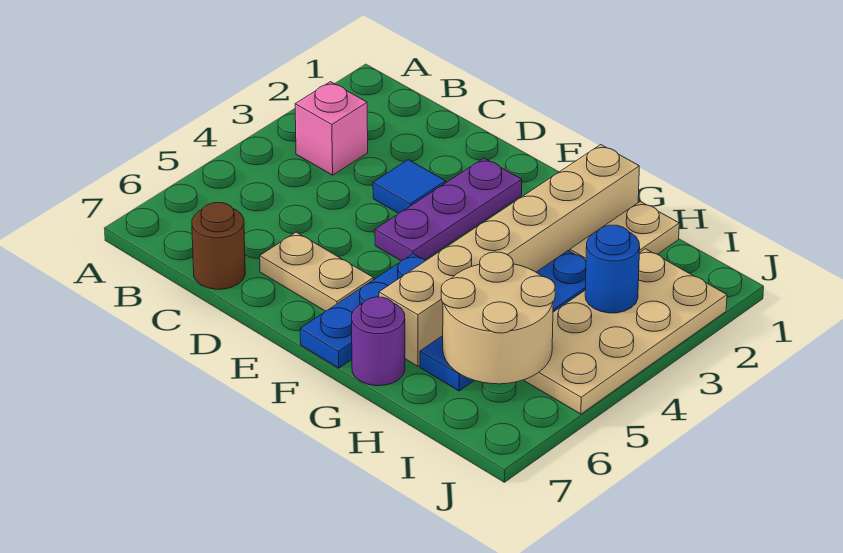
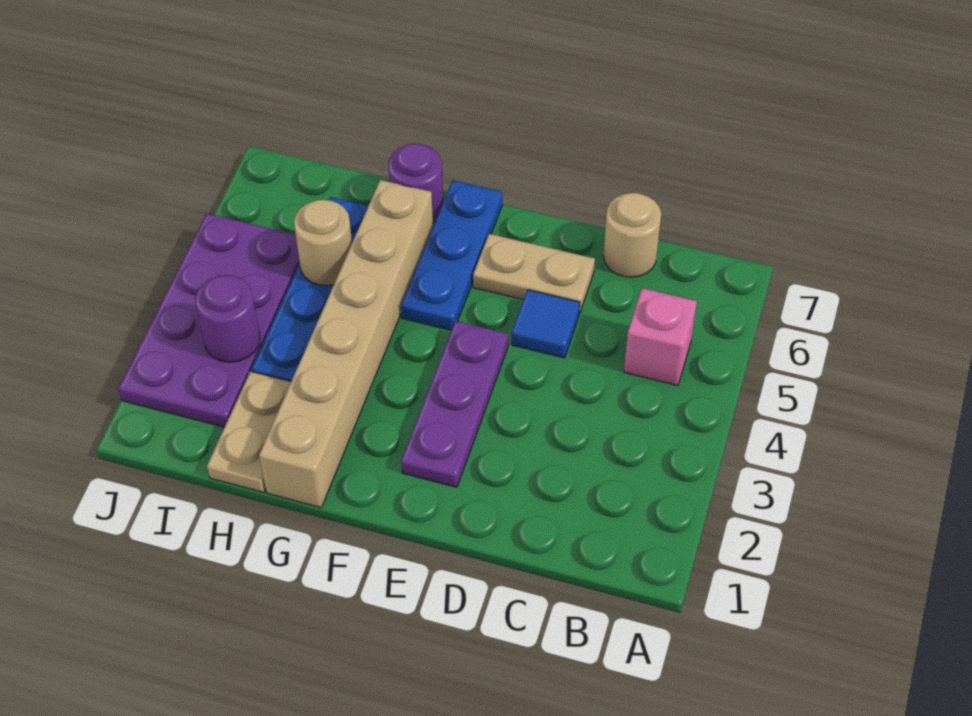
pink brick B3 level 1 -> pink brick B5 level 1
brown round brick C7 level 1 -> tan round brick C7 level 1
blue tile D3 level 1 -> blue tile D5 level 1
tan round brick H5:I6 level 2 -> tan round brick H5 level 2
tan plate I2:J5 level 1 -> purple plate I2:J5 level 1
blue round brick I3 level 2 -> purple round brick I3 level 2

